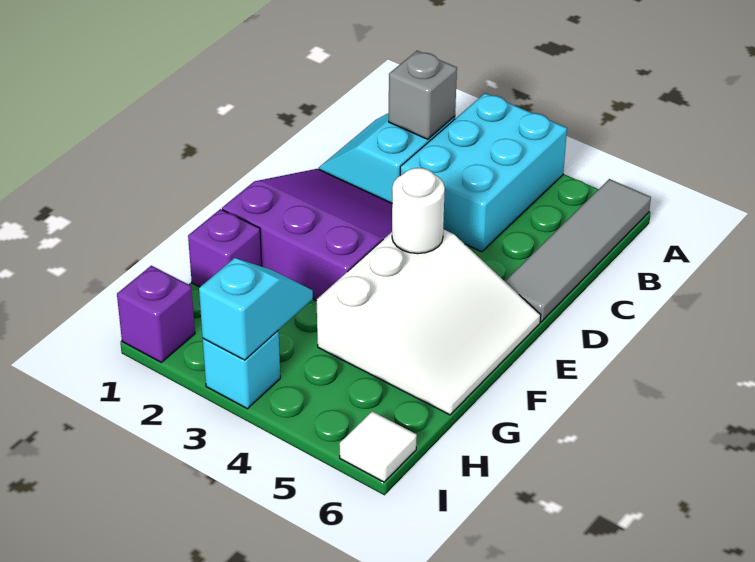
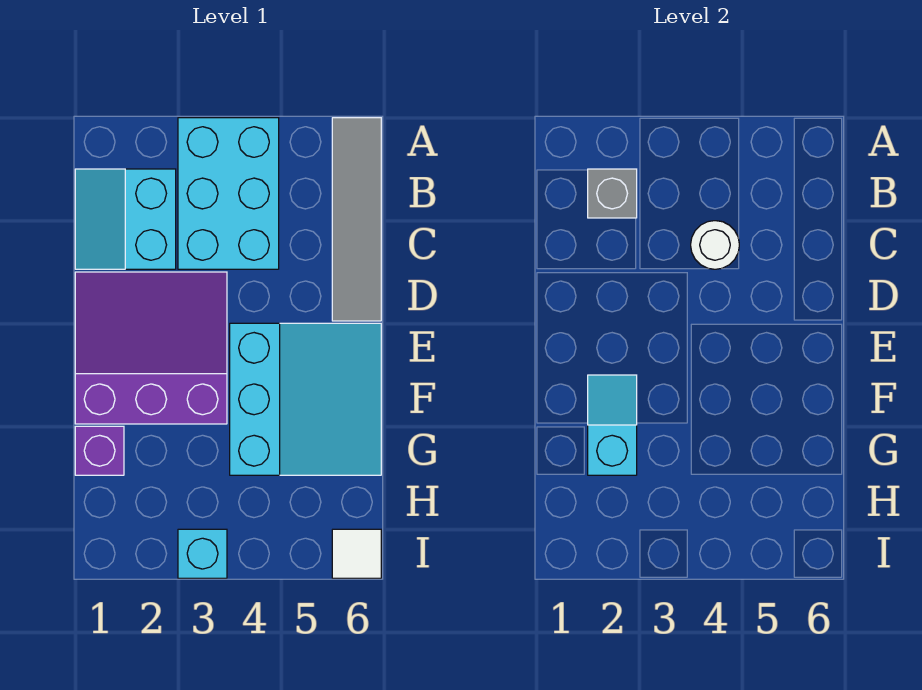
white slope E4:G6 level 1 top 4 -> cyan slope E4:G6 level 1 top 4
white round brick E4 level 2 -> white round brick C4 level 2
cyan slope H3:I3 level 2 top I -> cyan slope F2:G2 level 2 top G
purple brick I1 level 1 -> none

